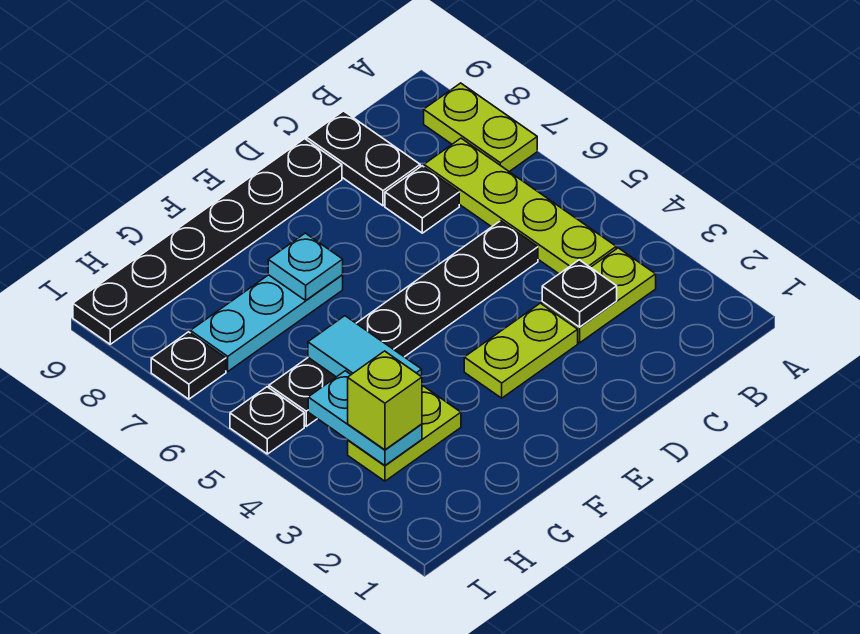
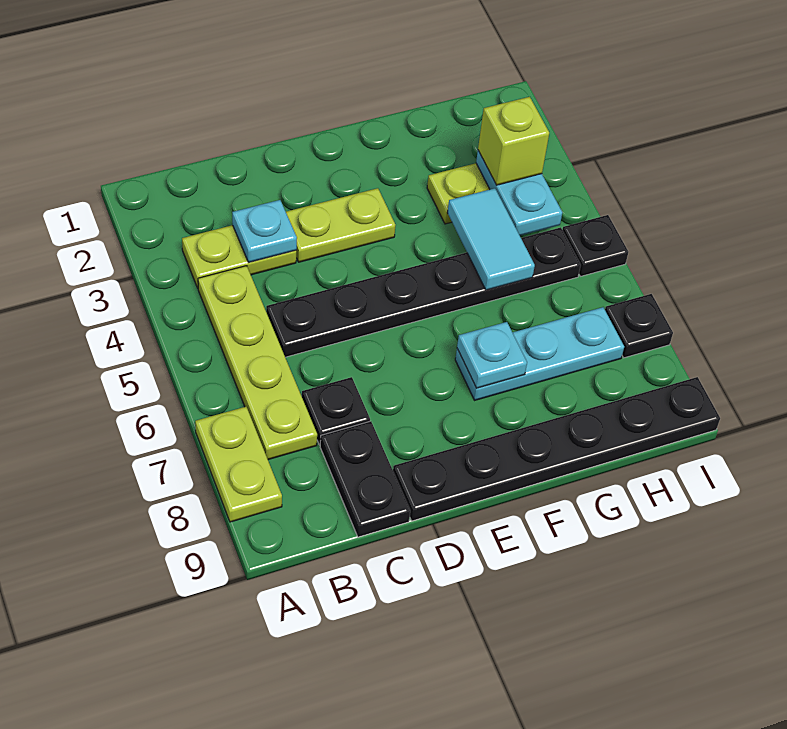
black plate C3 level 2 -> cyan plate C3 level 2

